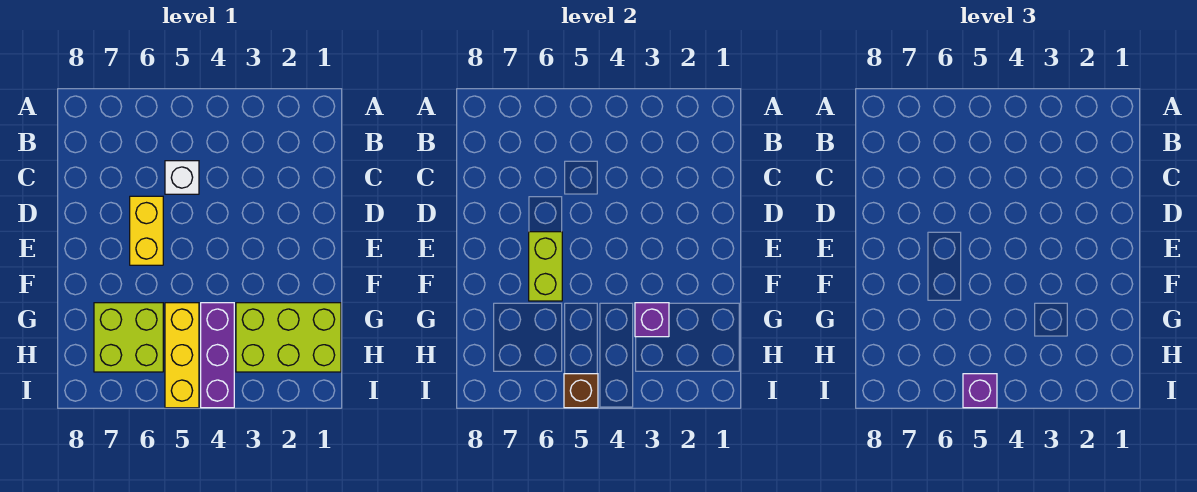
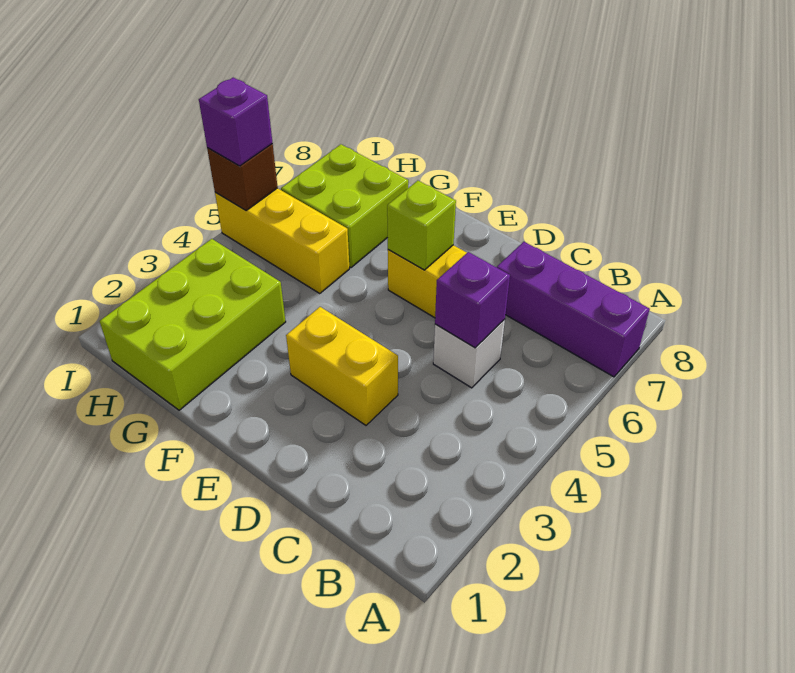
none -> yellow brick D3:E3 level 1
lime brick E6:F6 level 2 -> lime brick E6 level 2
purple brick G3 level 2 -> purple brick C5 level 2
purple brick G4:I4 level 1 -> purple brick A7:C7 level 1

